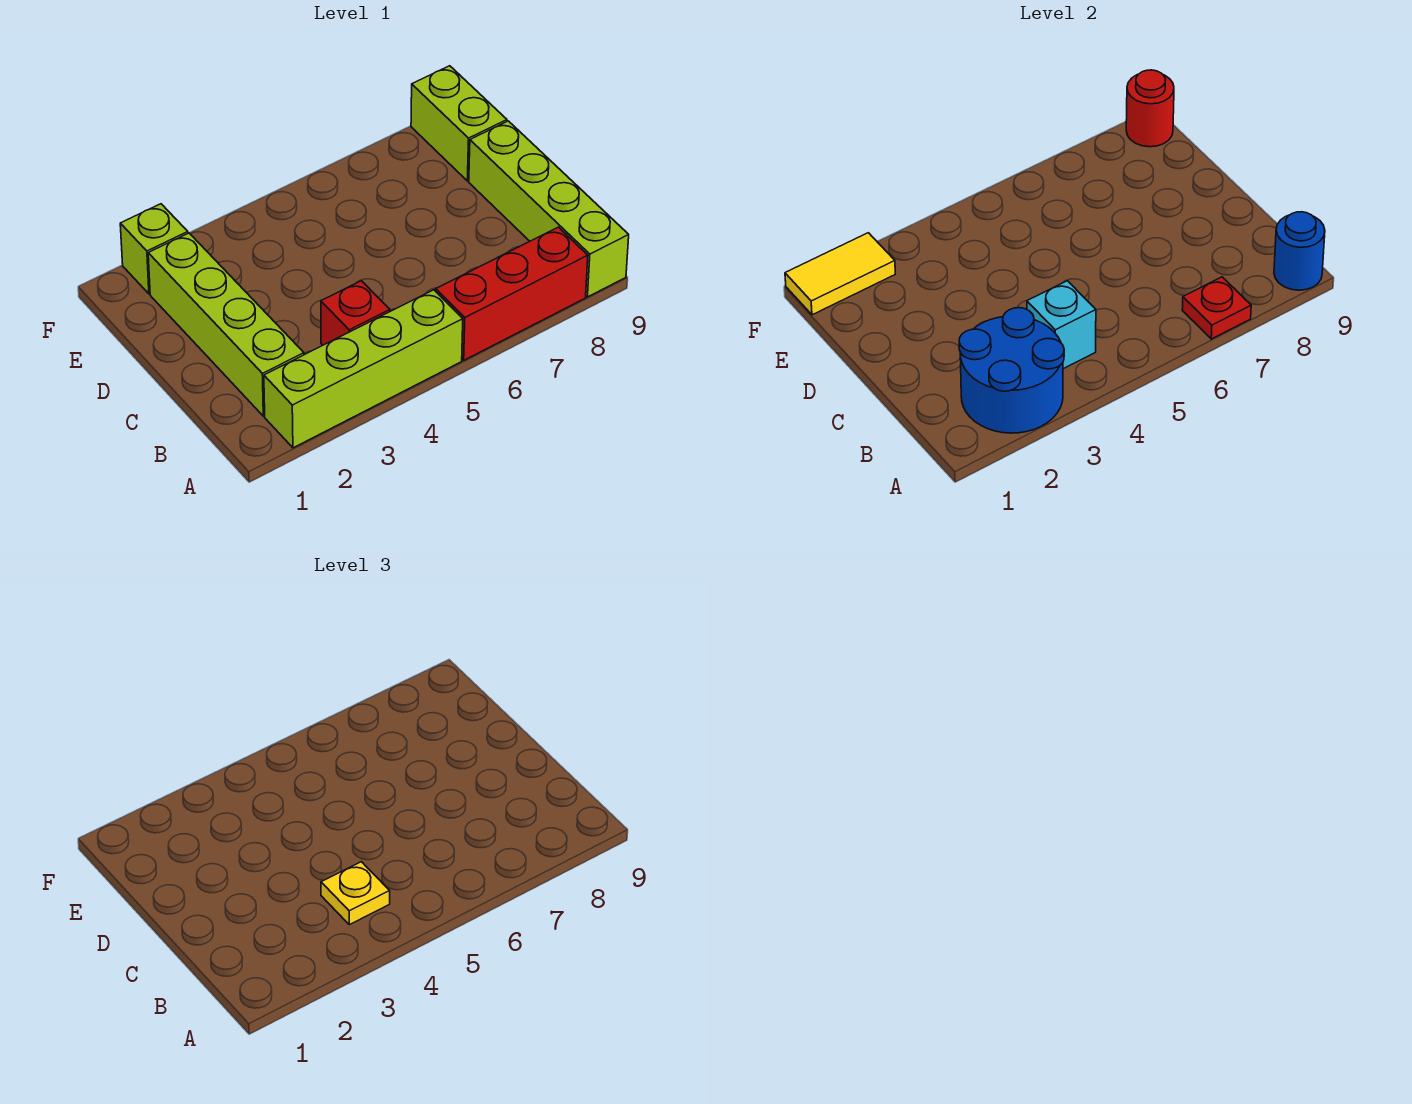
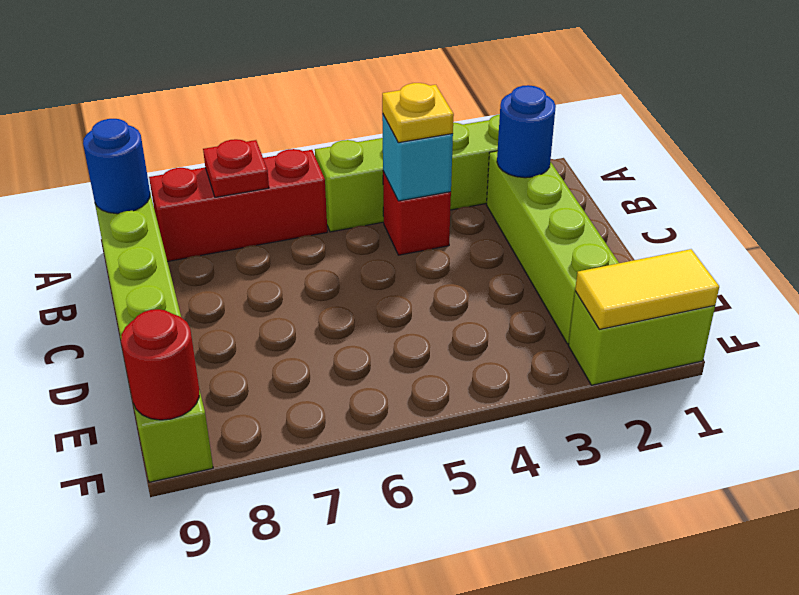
blue round brick A2:B3 level 2 -> blue round brick B2 level 2
lime brick F2 level 1 -> lime brick F1:F2 level 1

